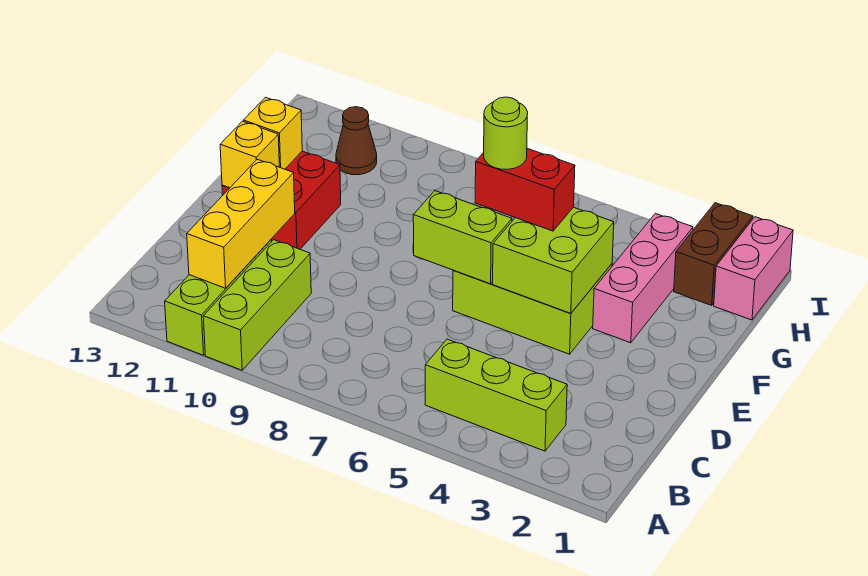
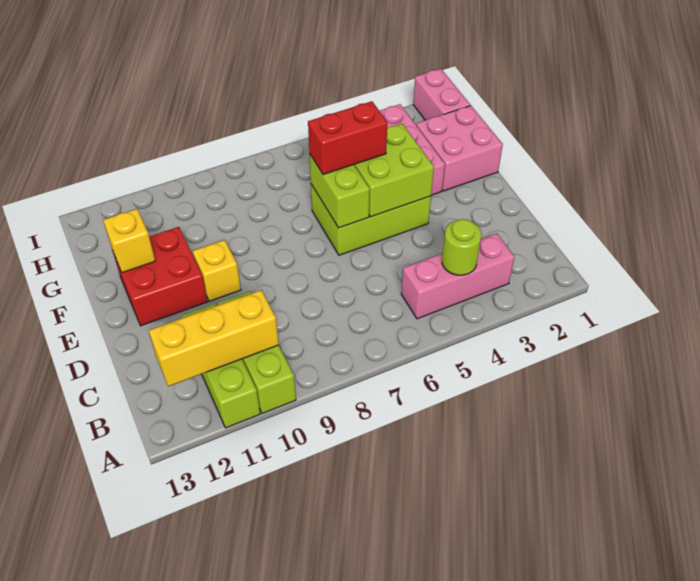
lime brick B3:B5 level 1 -> pink brick B3:B5 level 1
yellow brick B11:D11 level 2 -> yellow brick B10:B12 level 2
lime brick E6:E7 level 2 -> lime brick E6:F6 level 2
yellow brick E12 level 2 -> yellow brick E10 level 1
none -> pink brick F1:G2 level 1
lime round brick F6 level 4 -> lime round brick B4 level 2
brown brick H2:I2 level 1 -> none
brown cone H11 level 1 -> none

